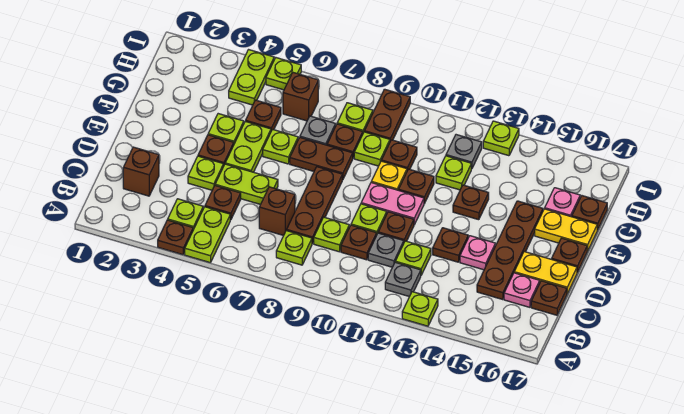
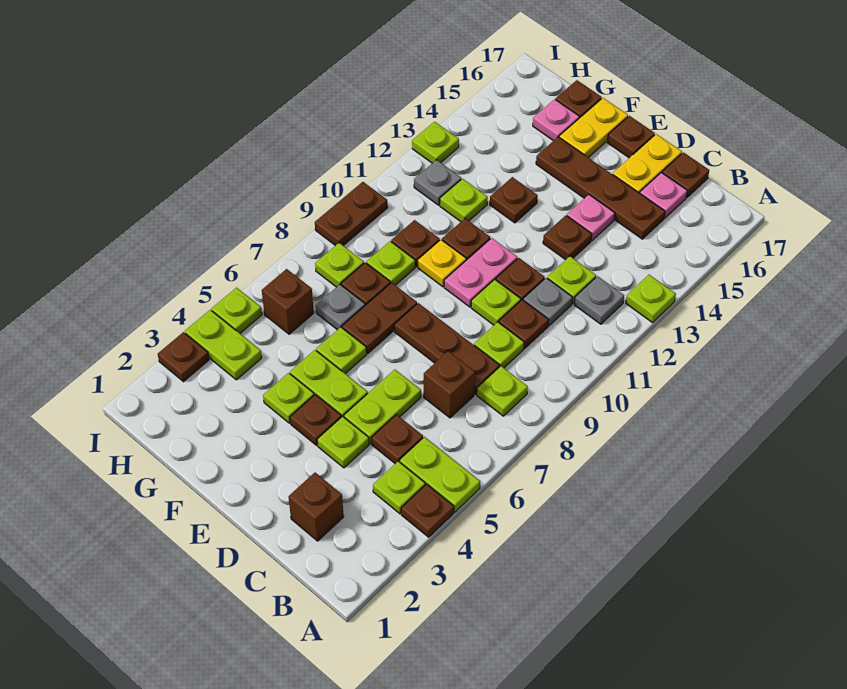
brown plate G5 level 1 -> brown plate I3 level 1
brown plate H9:I9 level 1 -> brown plate I9:I10 level 1

